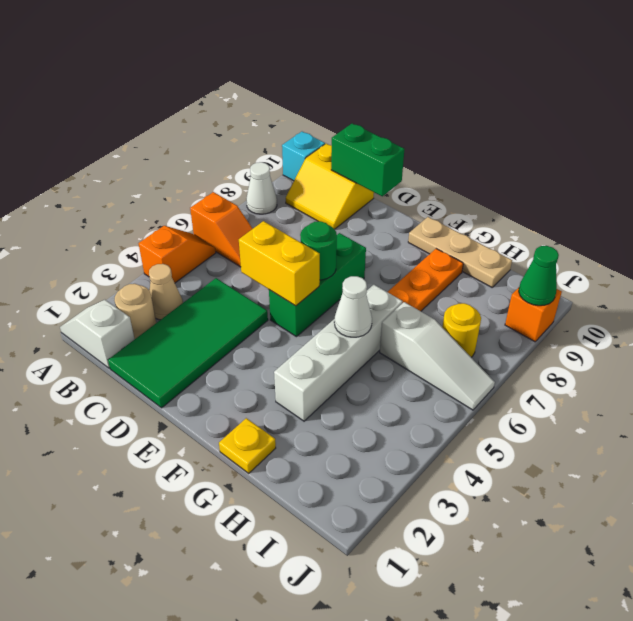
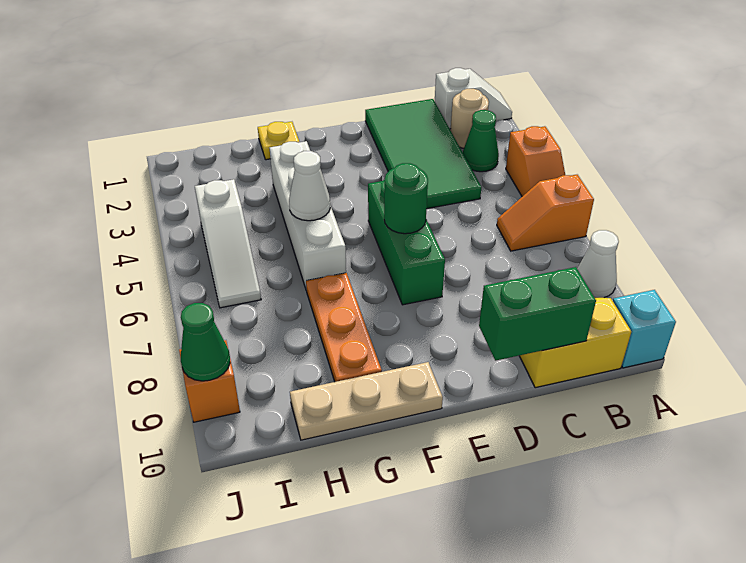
tan cone B3 level 1 -> green cone B3 level 1
yellow brick D5:E5 level 2 -> none
white slope H6:J6 level 1 top H -> white slope I4:I6 level 1 top 4
yellow round brick I7 level 1 -> none

